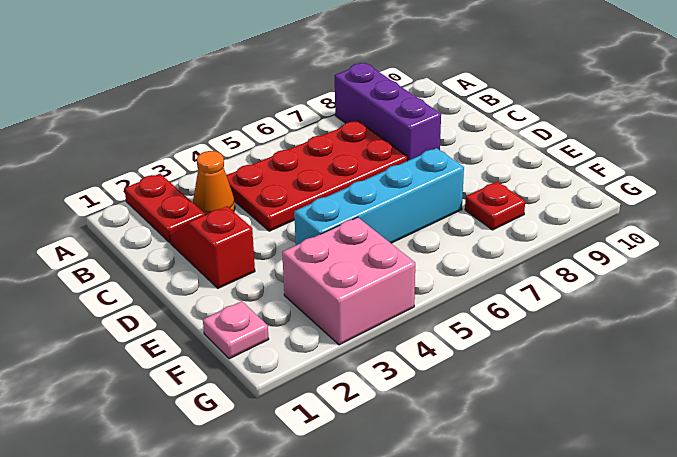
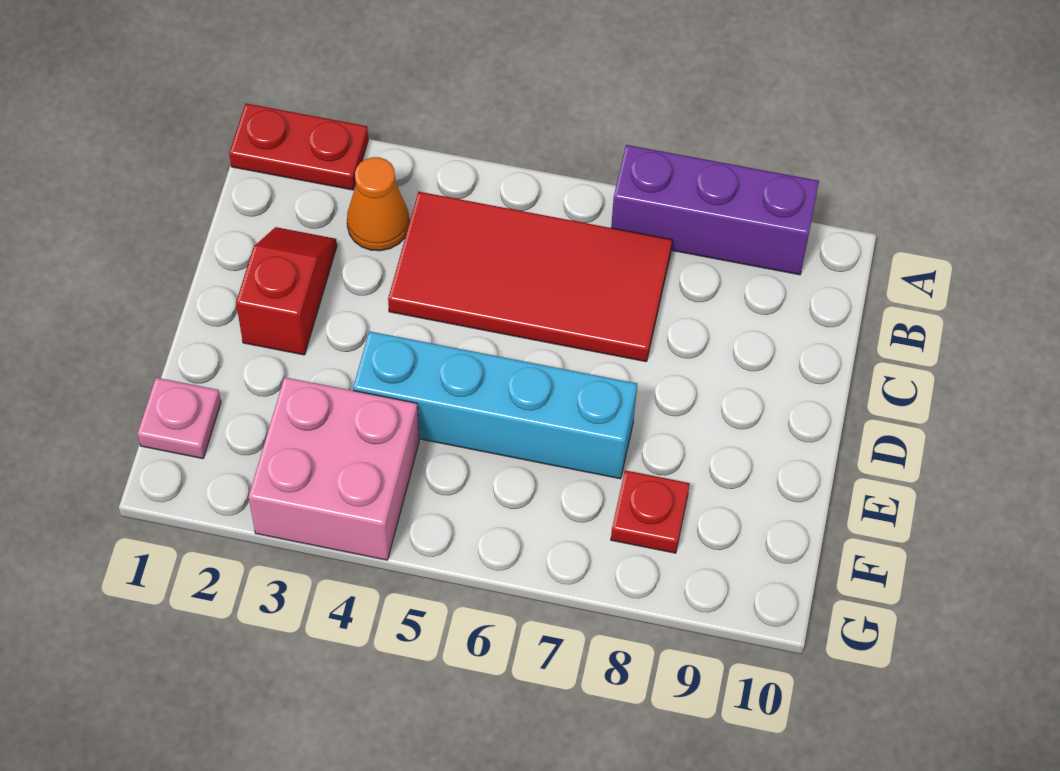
red plate A2:B2 level 1 -> red plate A1:A2 level 1
purple brick A8:C8 level 1 -> purple brick A7:A9 level 1
red plate B4:C7 level 1 -> red tile B4:C7 level 1

